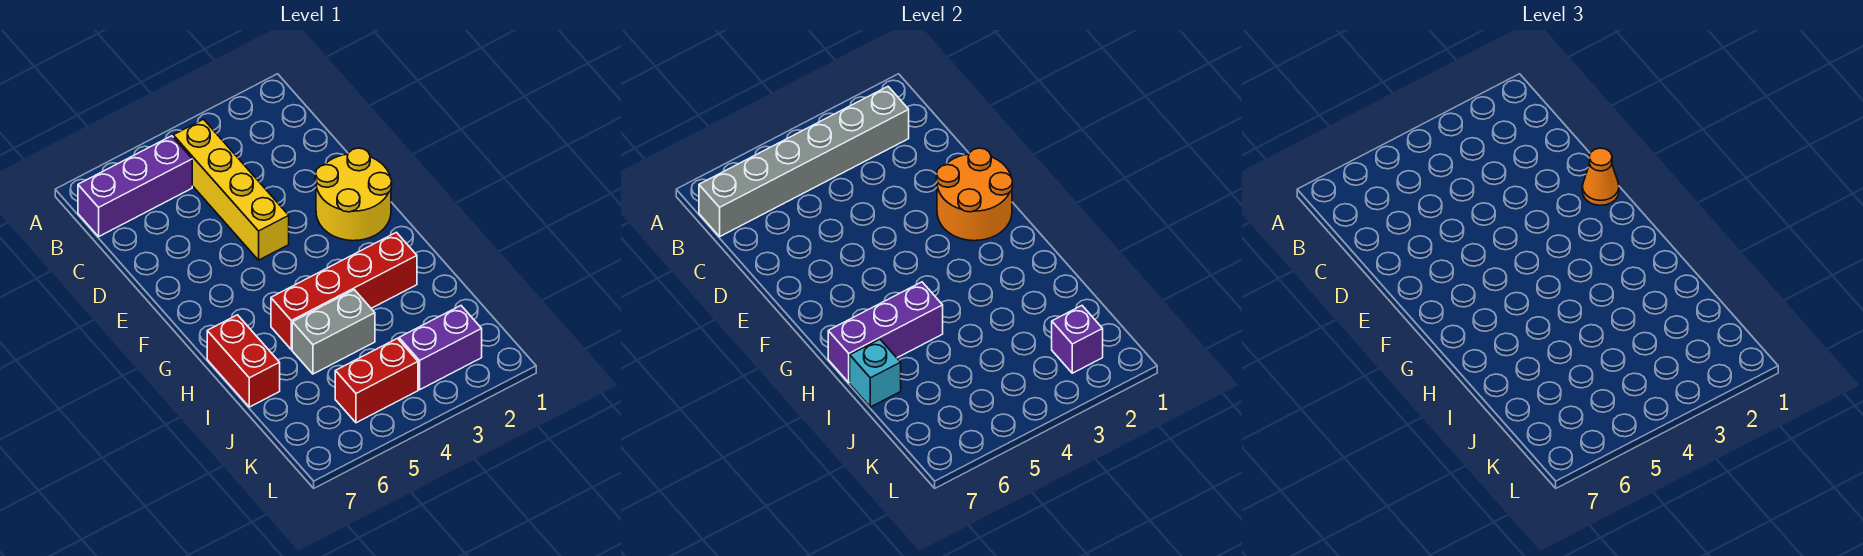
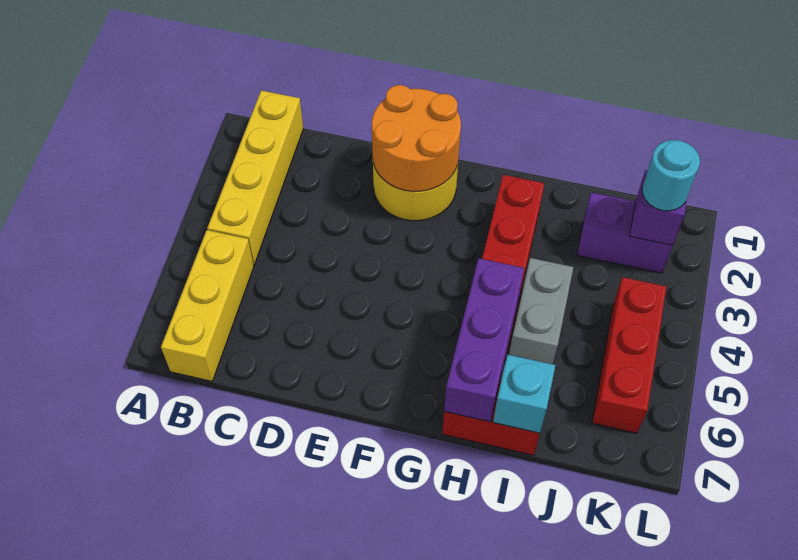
grey brick B2:B7 level 2 -> none
yellow brick B4:E4 level 1 -> yellow brick B1:B4 level 1
purple brick B5:B7 level 1 -> yellow brick B5:B7 level 1
orange cone E1 level 3 -> none
purple brick K2:K3 level 1 -> purple brick J2:K2 level 1
none -> cyan round brick K2 level 3
red brick K4:K5 level 1 -> red brick K4:K6 level 1

